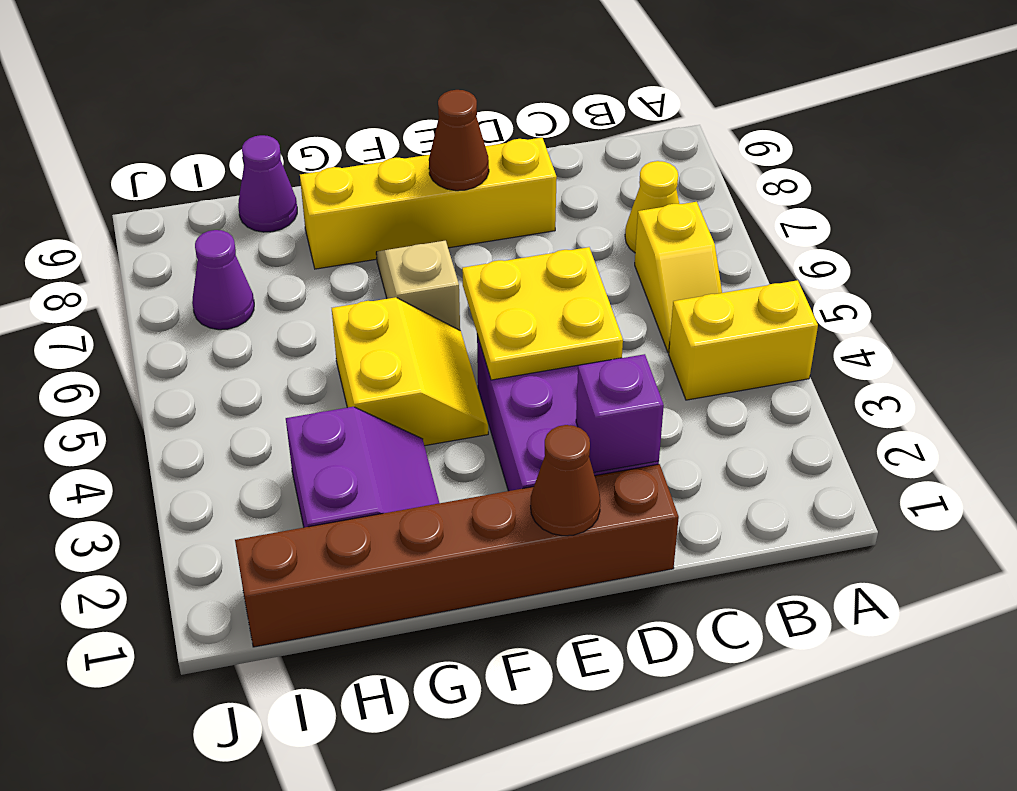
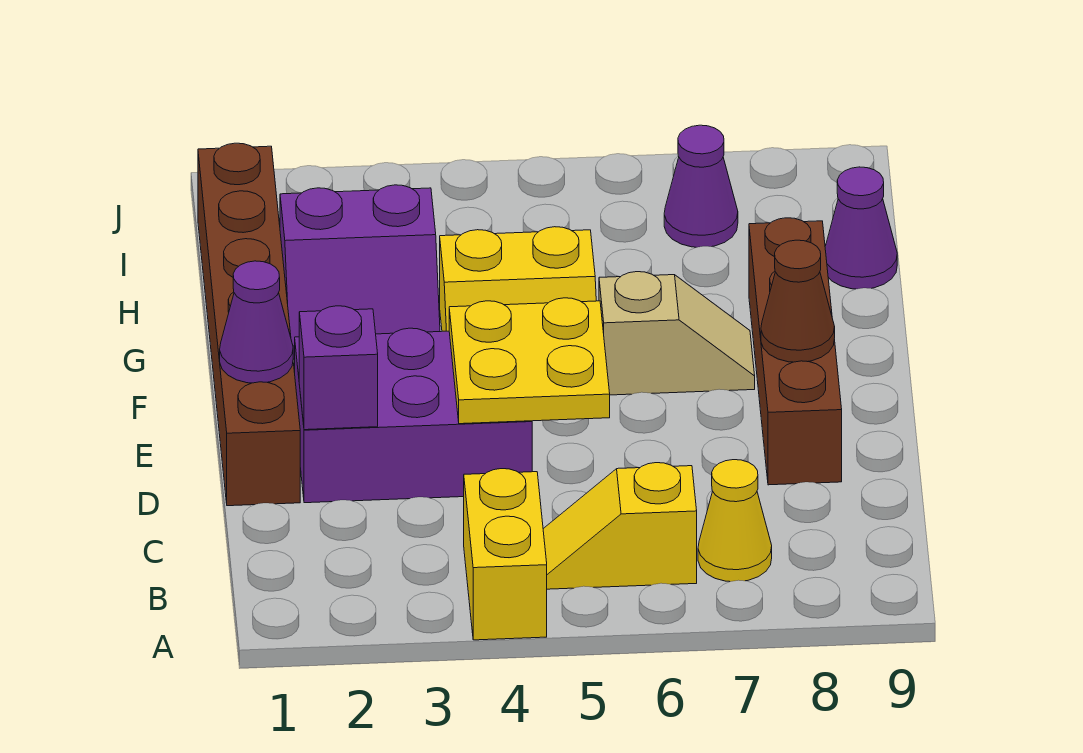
yellow brick D8:G8 level 1 -> brown brick D8:G8 level 1
brown cone E1 level 2 -> purple cone E1 level 2

